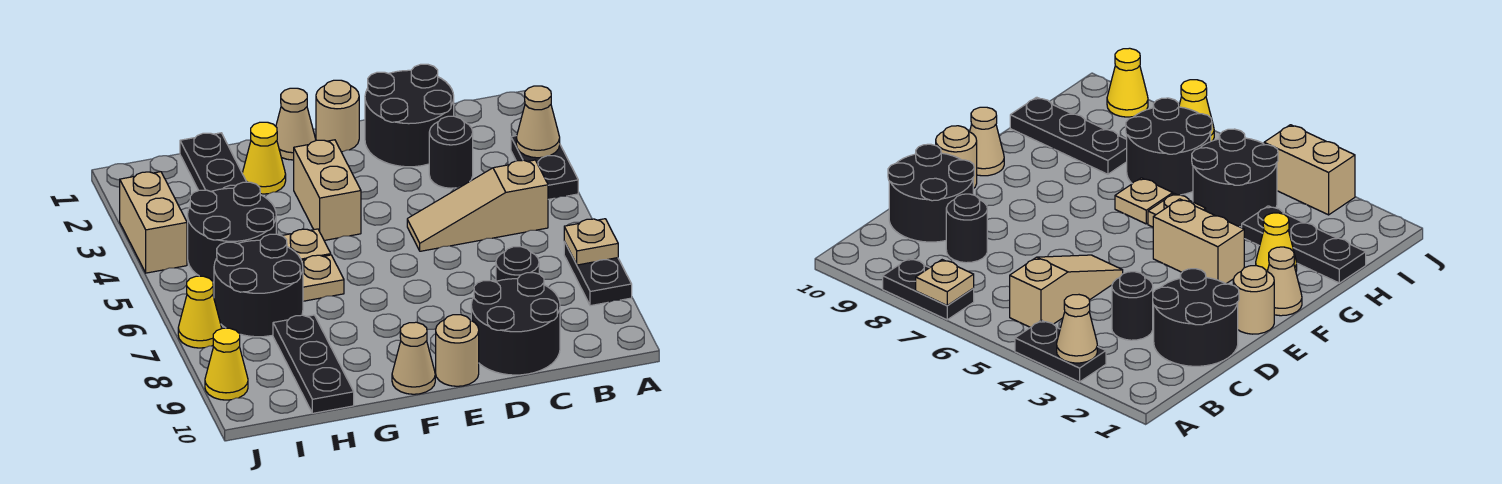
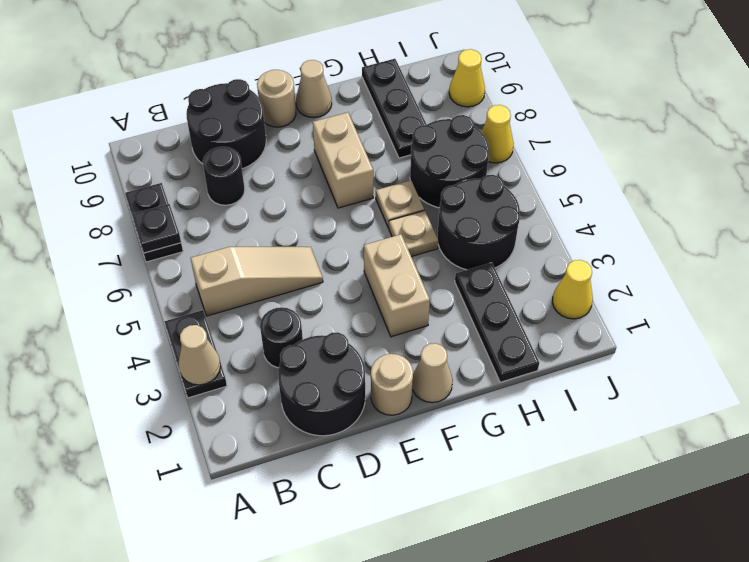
tan plate A7 level 2 -> black plate A7 level 2
yellow cone G2 level 1 -> yellow cone J2 level 1
tan brick J3:J4 level 1 -> tan brick F7:F8 level 1

